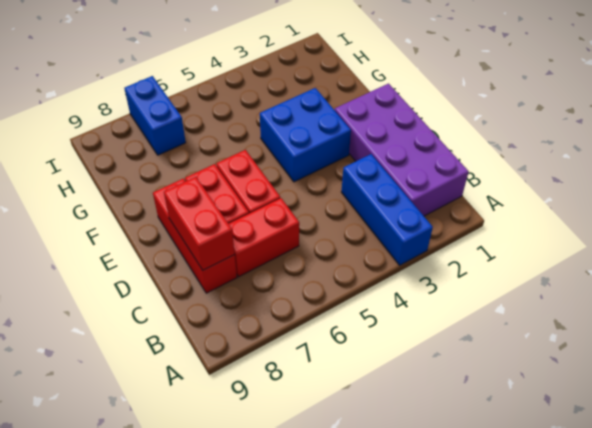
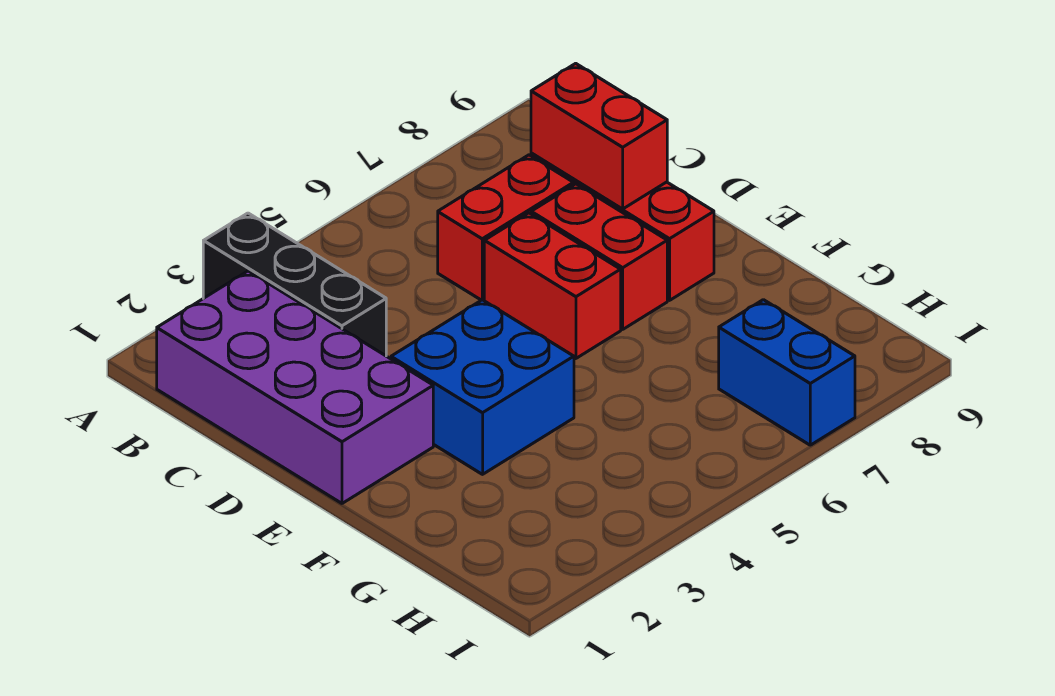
blue brick A3:C3 level 1 -> black brick A3:C3 level 1

